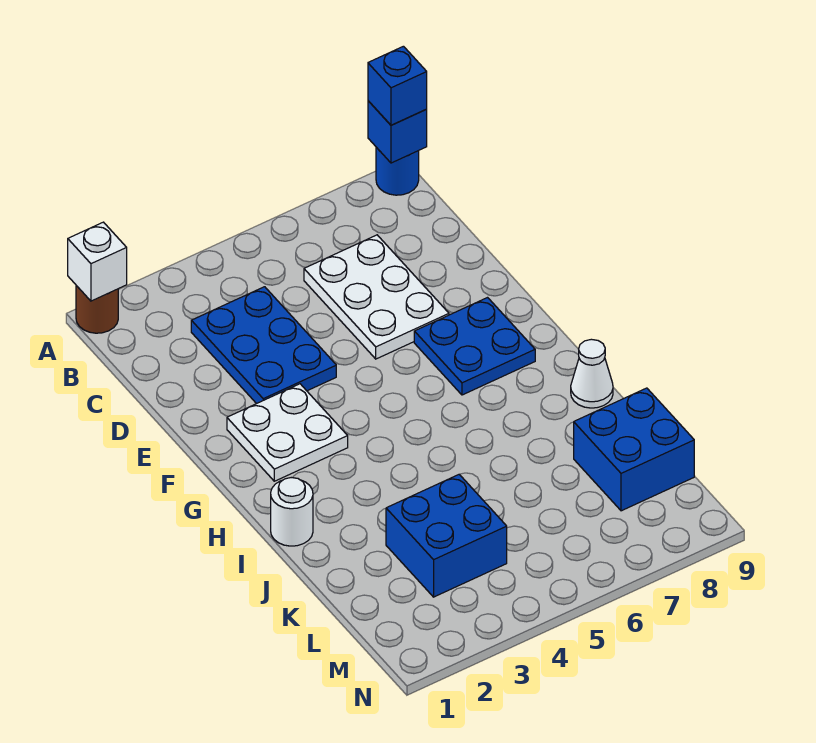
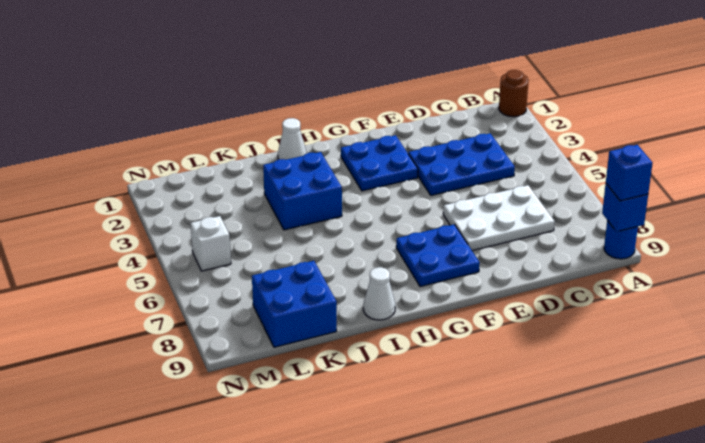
white brick A1 level 2 -> white brick M5 level 1
white plate F2:G3 level 1 -> blue plate F2:G3 level 1
white round brick I1 level 1 -> white cone I1 level 1
blue brick K3:L4 level 1 -> blue brick I3:J4 level 1

